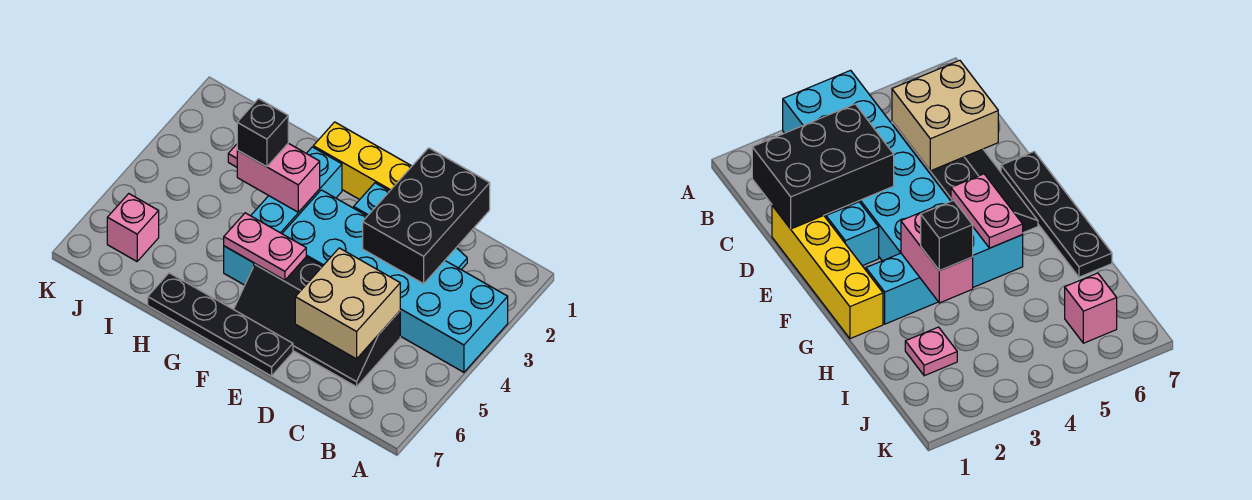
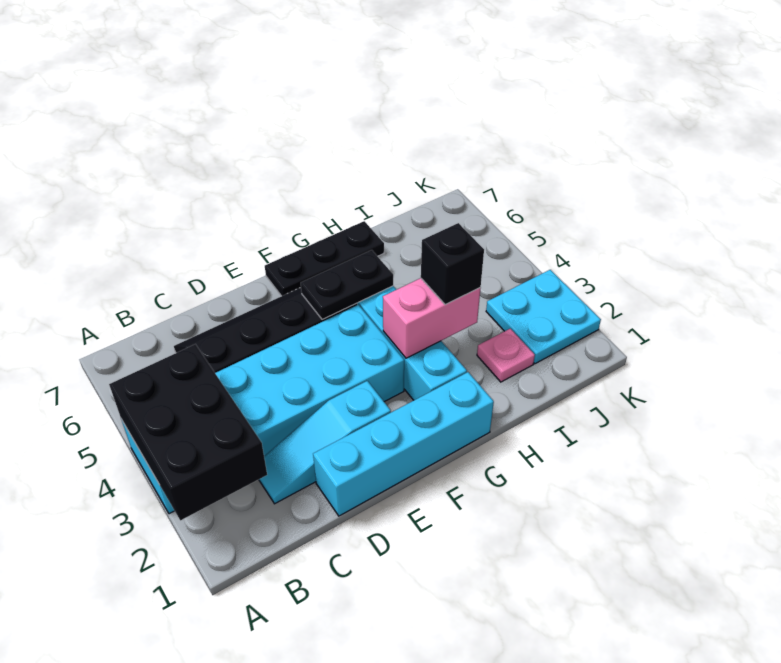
black brick C1:D3 level 2 -> black brick A2:B4 level 2
tan brick C5:D6 level 2 -> none
yellow brick D1:G1 level 1 -> cyan brick D1:G1 level 1
black plate E7:H7 level 1 -> black plate F7:H7 level 1
pink plate F5:G5 level 2 -> black plate F5:G5 level 2
none -> cyan plate J2:K3 level 1
pink brick J6 level 1 -> none

